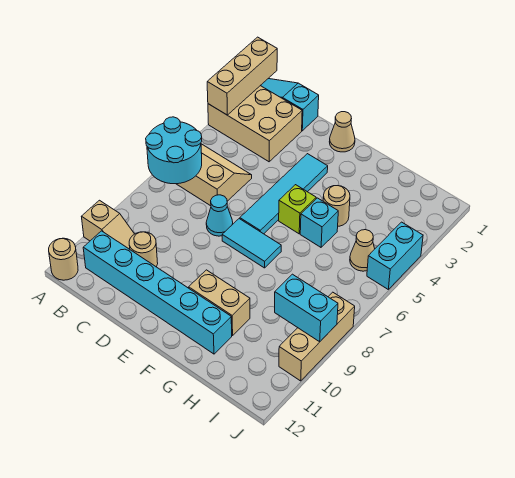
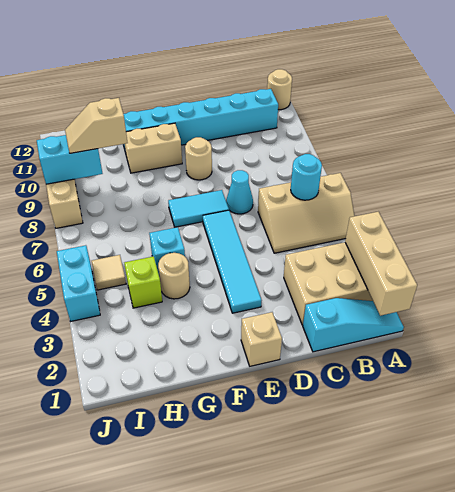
cyan round brick A6:B7 level 2 -> cyan round brick B6 level 2
tan slope A10:B10 level 1 top A -> tan slope H9:I9 level 3 top H
tan round brick C10 level 1 -> tan round brick E9 level 1
tan cone E1 level 1 -> tan brick E1 level 1
lime brick F5 level 1 -> lime brick H4 level 1
tan cone I5 level 1 -> tan tile I5 level 1

